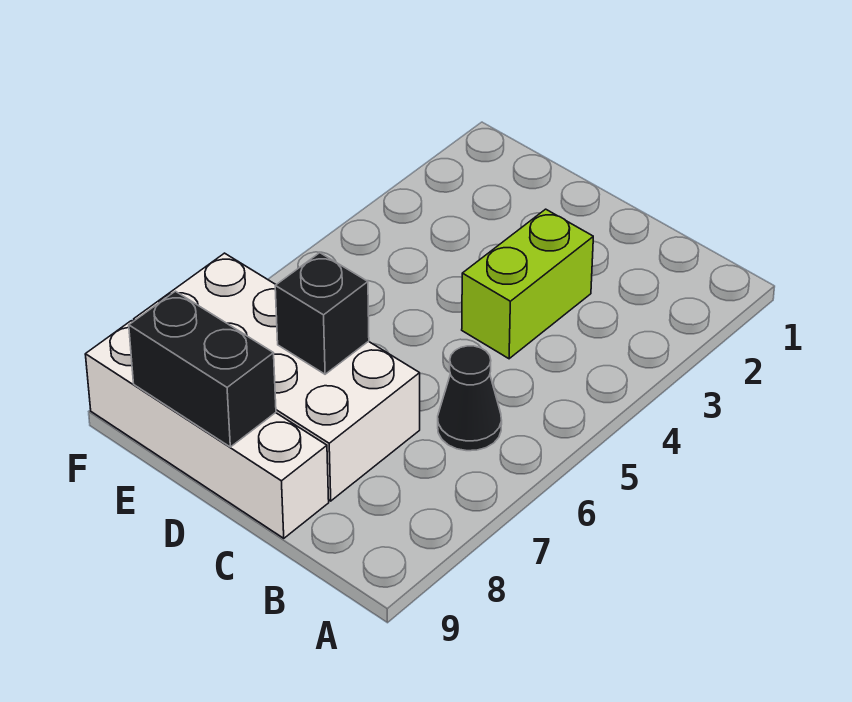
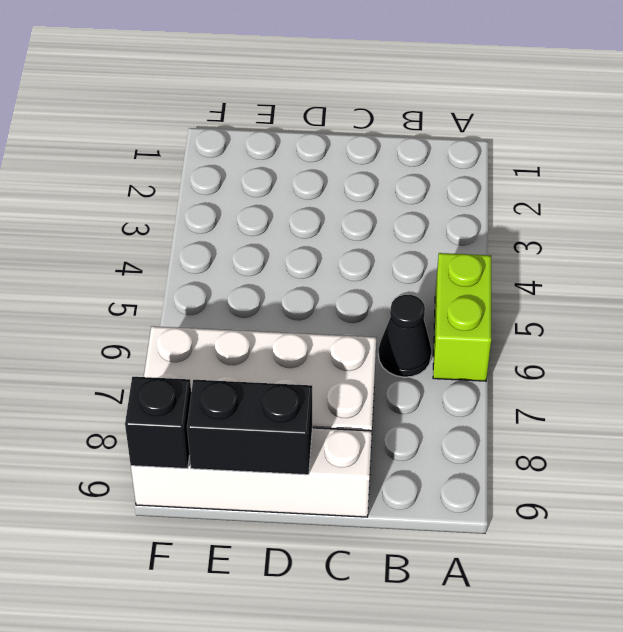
lime brick C3:C4 level 1 -> lime brick A5:A6 level 1
black brick D7 level 2 -> black brick F9 level 2

